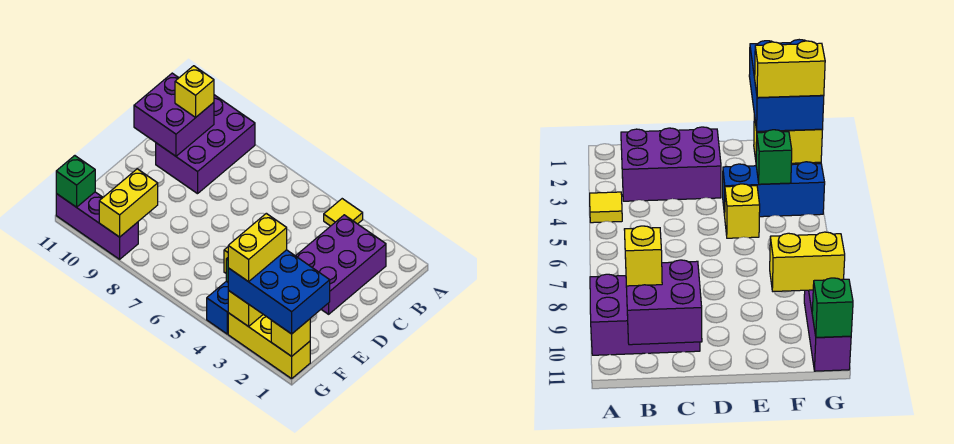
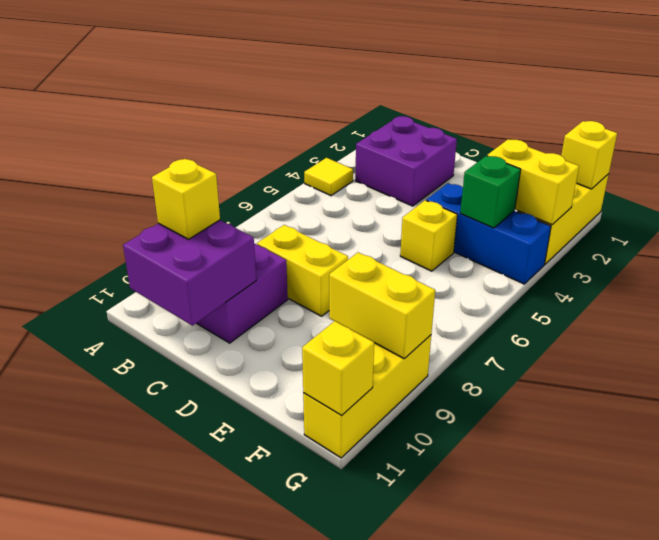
purple brick B2:D3 level 1 -> purple brick B2:C3 level 1
blue brick F1:G3 level 3 -> none
yellow brick F3:G3 level 4 -> yellow brick C8:D8 level 1
purple brick G9:G11 level 1 -> yellow brick G9:G11 level 1
green brick G11 level 2 -> yellow brick G11 level 2

